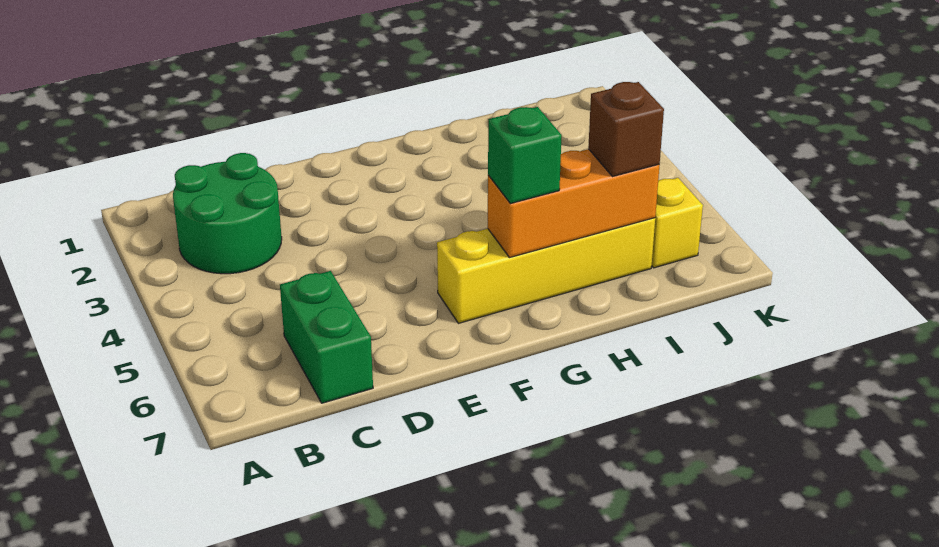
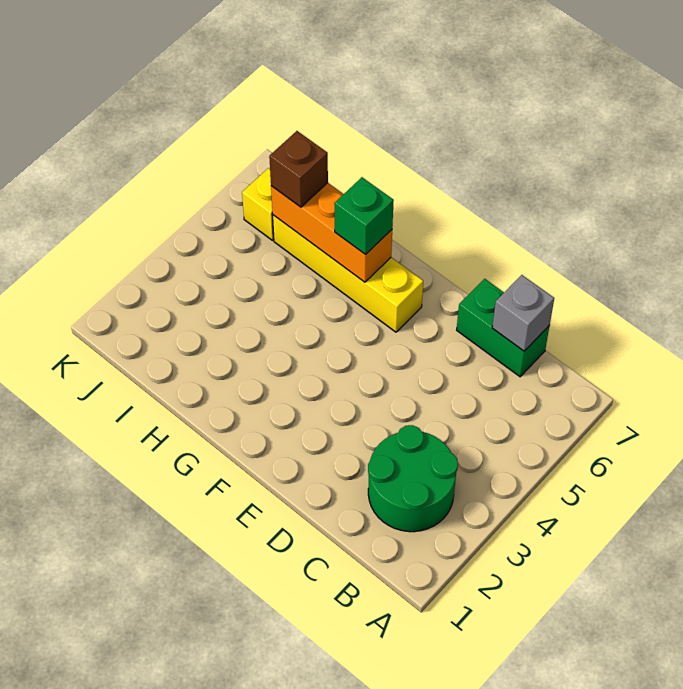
green brick C6:C7 level 1 -> green brick C7:D7 level 1
none -> grey brick C7 level 2

